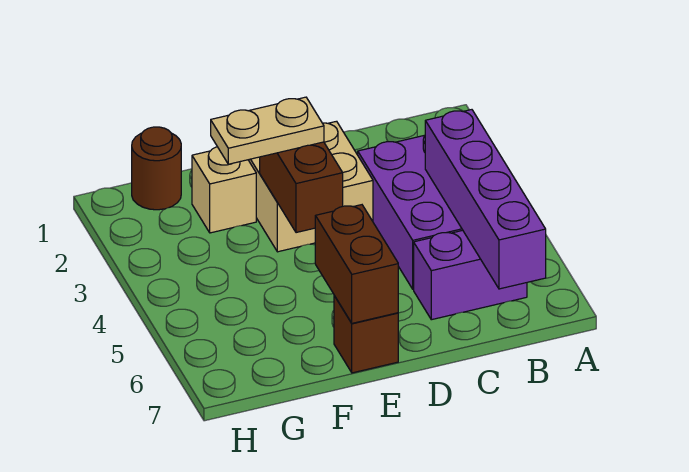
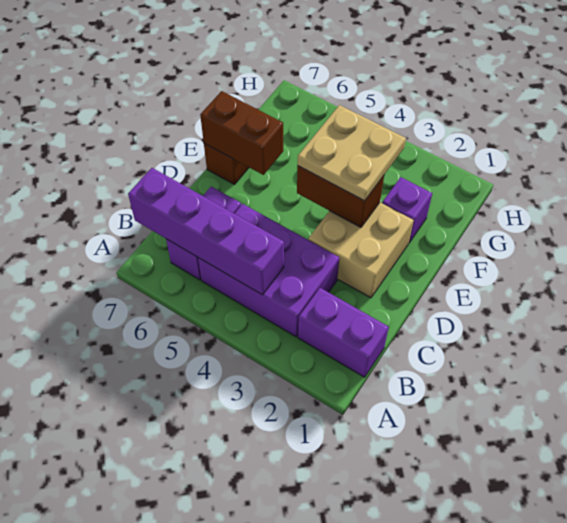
none -> purple brick B1:B2 level 1
tan plate E3:F3 level 3 -> tan plate E3:F4 level 3
tan brick F2 level 1 -> purple brick F2 level 1
brown round brick G1 level 1 -> none

